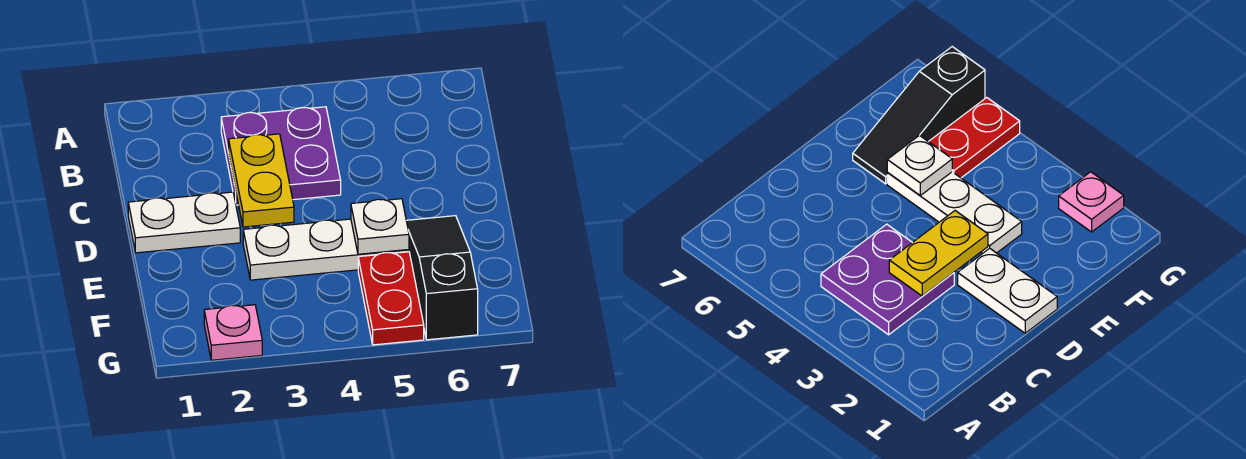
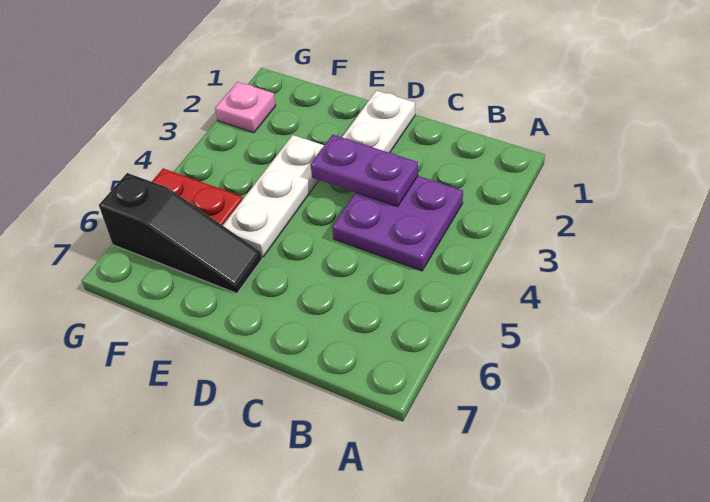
yellow plate C3:D3 level 2 -> purple plate C3:D3 level 2
white plate E5 level 2 -> none

